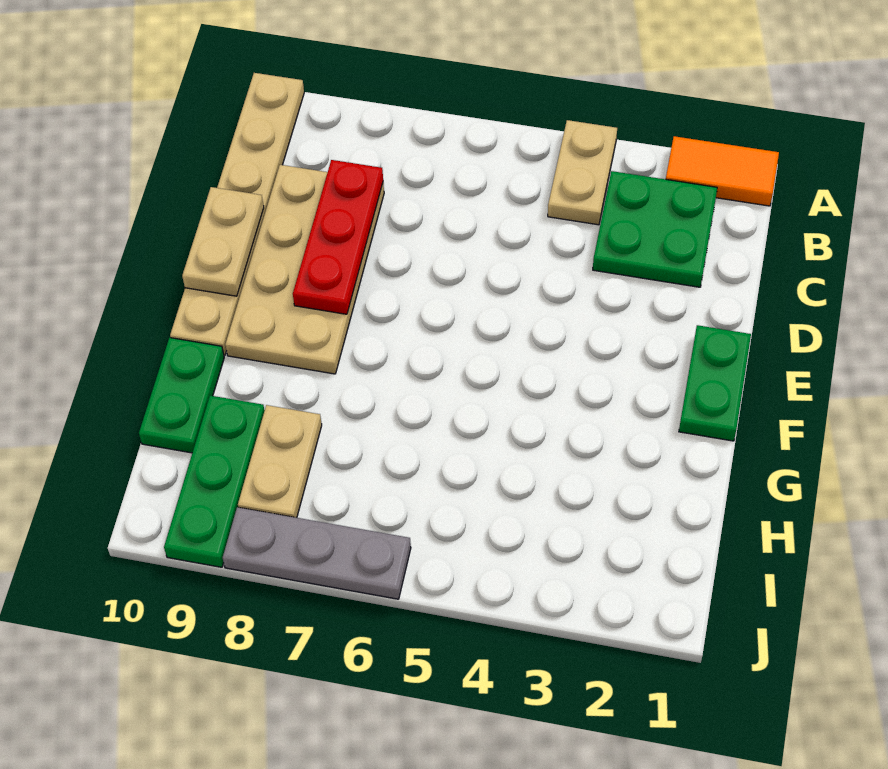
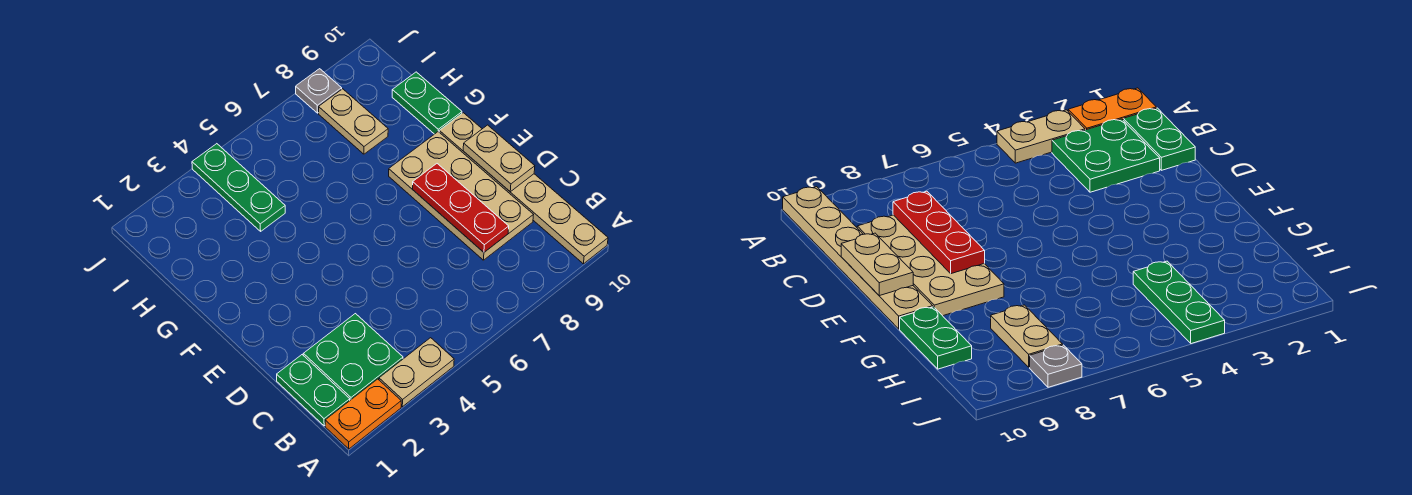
orange tile A1:A2 level 1 -> orange plate A1:A2 level 1
tan plate A4:B4 level 1 -> tan plate A3:A4 level 1
green plate E1:F1 level 1 -> green plate B1:C1 level 1
green plate H9:J9 level 1 -> green plate H4:J4 level 1
grey plate J6:J8 level 1 -> grey plate J8 level 1

